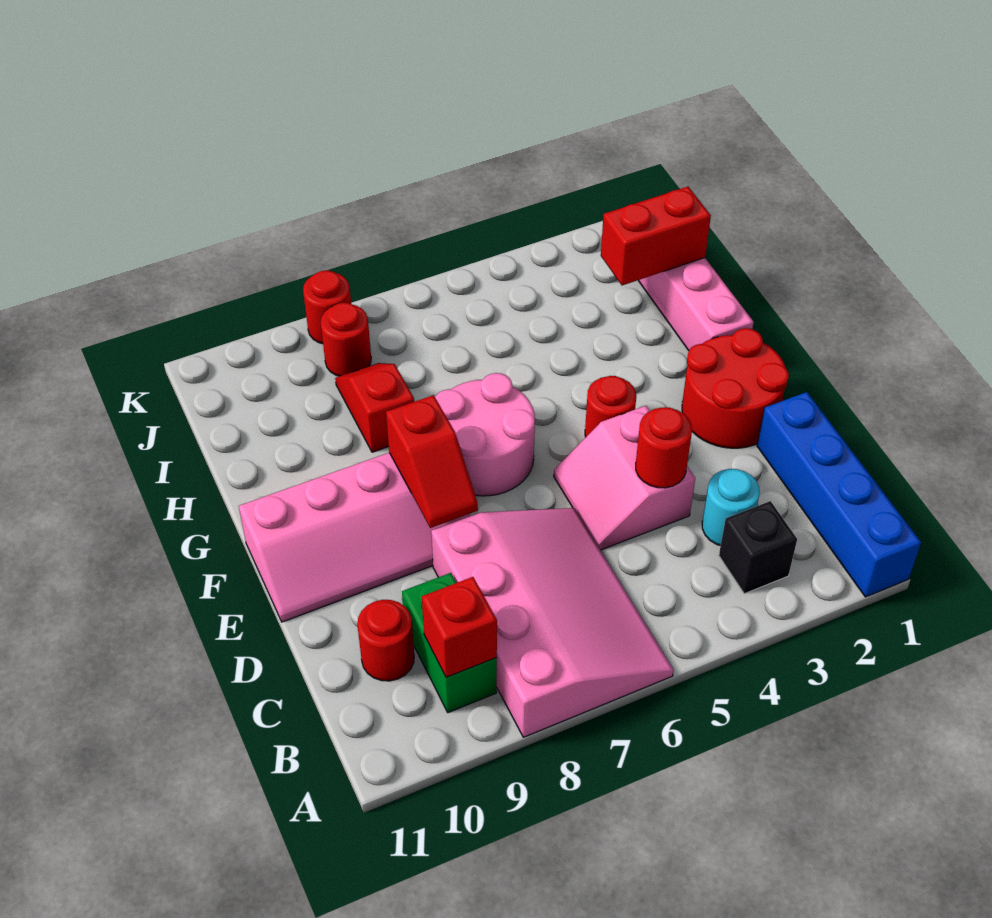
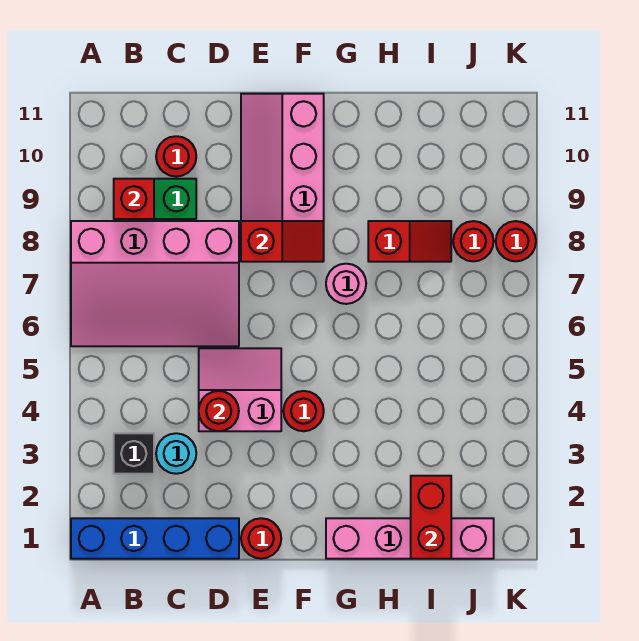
red round brick E1:F2 level 1 -> red round brick E1 level 1
red slope E8:F8 level 2 top F -> red slope E8:F8 level 2 top E
pink round brick F6:G7 level 1 -> pink round brick G7 level 1

